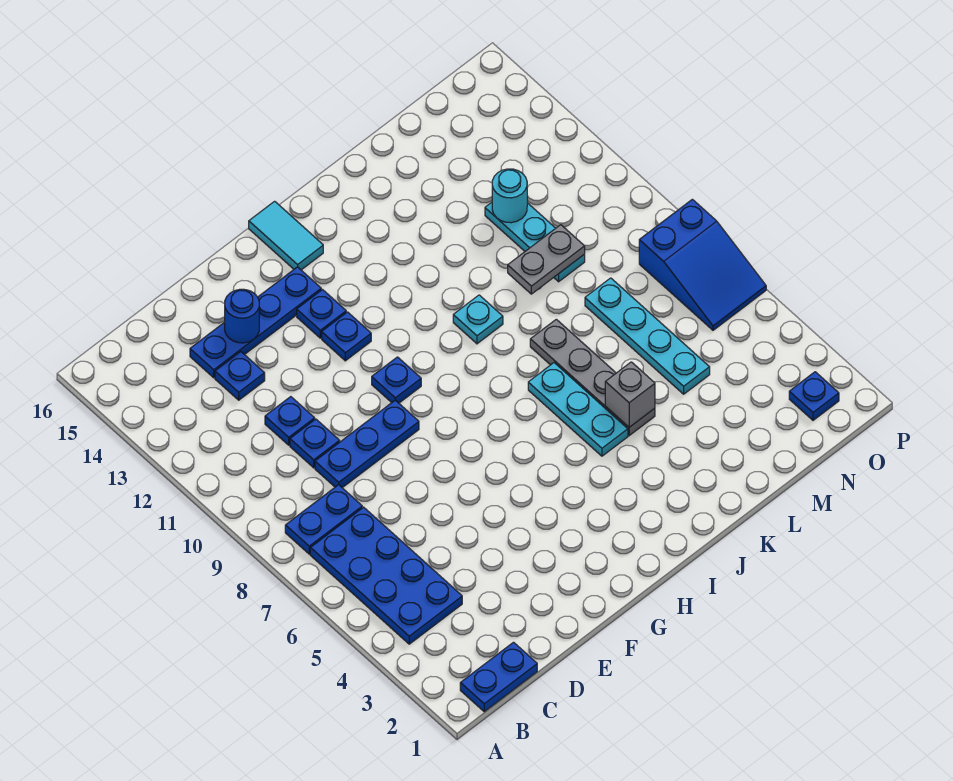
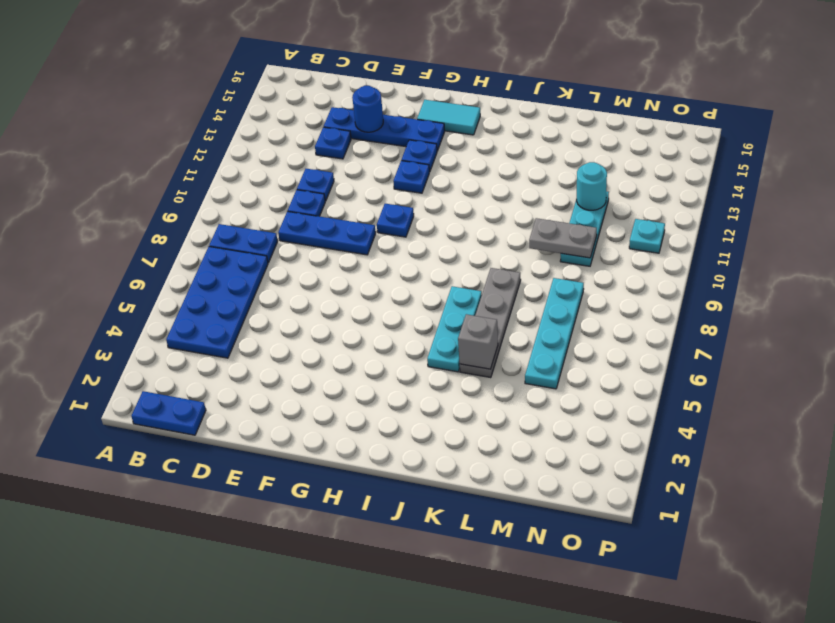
cyan tile H15:H16 level 1 -> cyan tile G15:H15 level 1
cyan plate J10 level 1 -> cyan plate O11 level 1
blue plate O2 level 1 -> none
blue slope O6:P8 level 1 top 8 -> none

